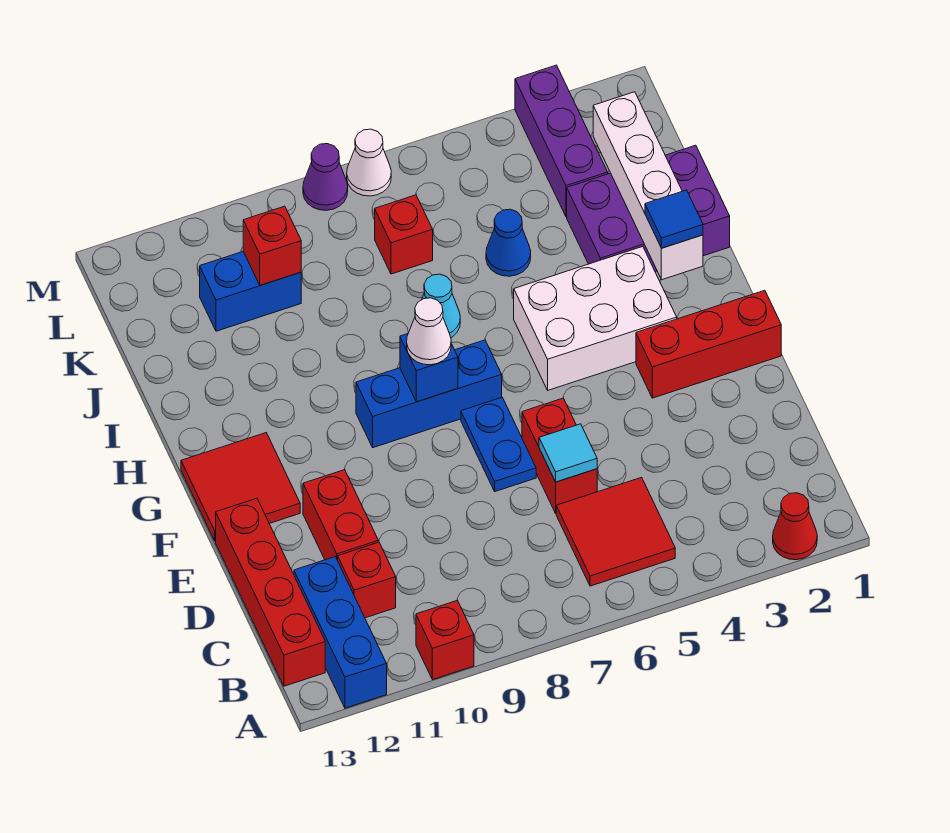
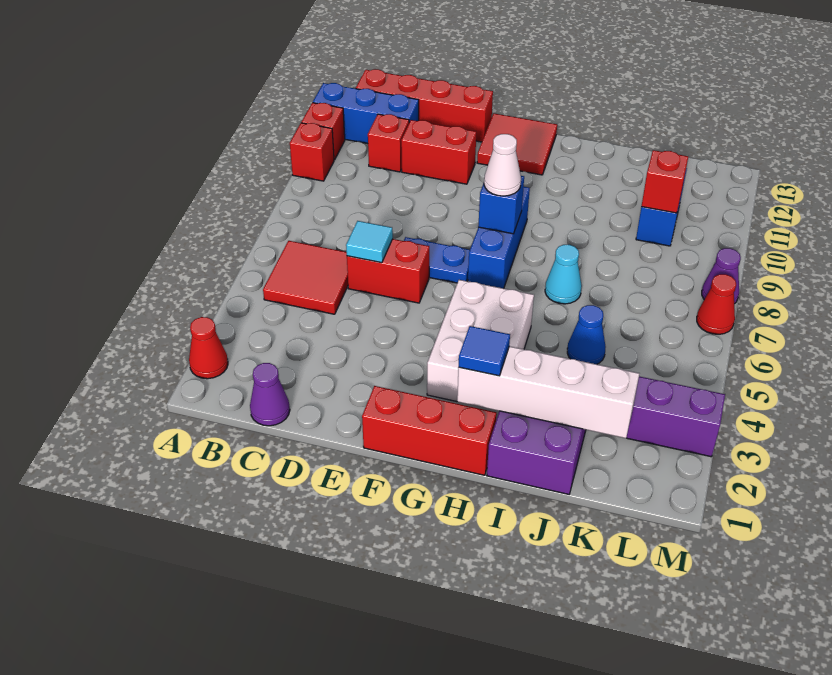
none -> purple cone C1 level 1
red brick F1:F3 level 1 -> red brick F1:H1 level 1
red brick K7 level 1 -> red brick A11 level 1
white cone M7 level 1 -> red cone M7 level 1

